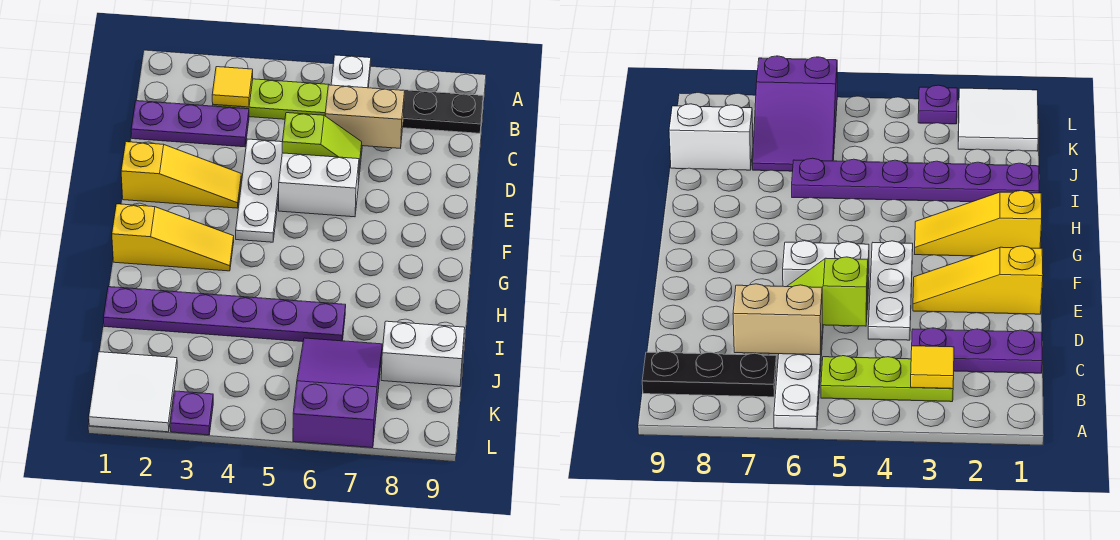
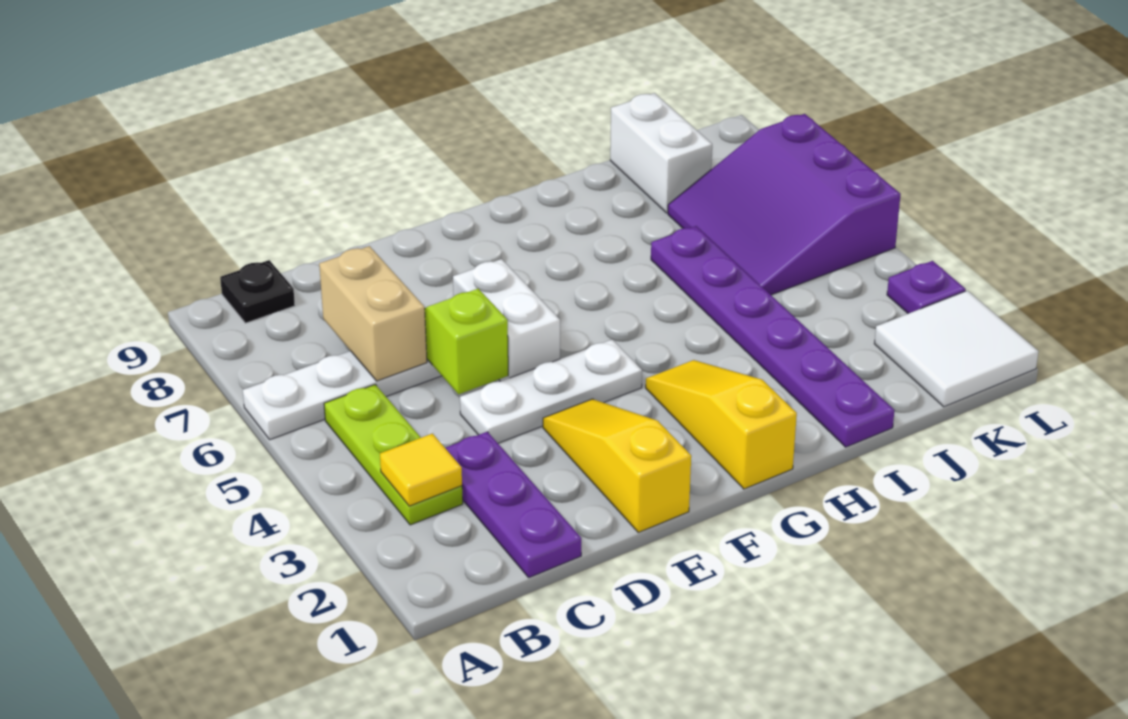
black plate B7:B9 level 1 -> black plate B9 level 1
purple slope J6:L7 level 1 top L -> purple slope J5:L7 level 1 top L

